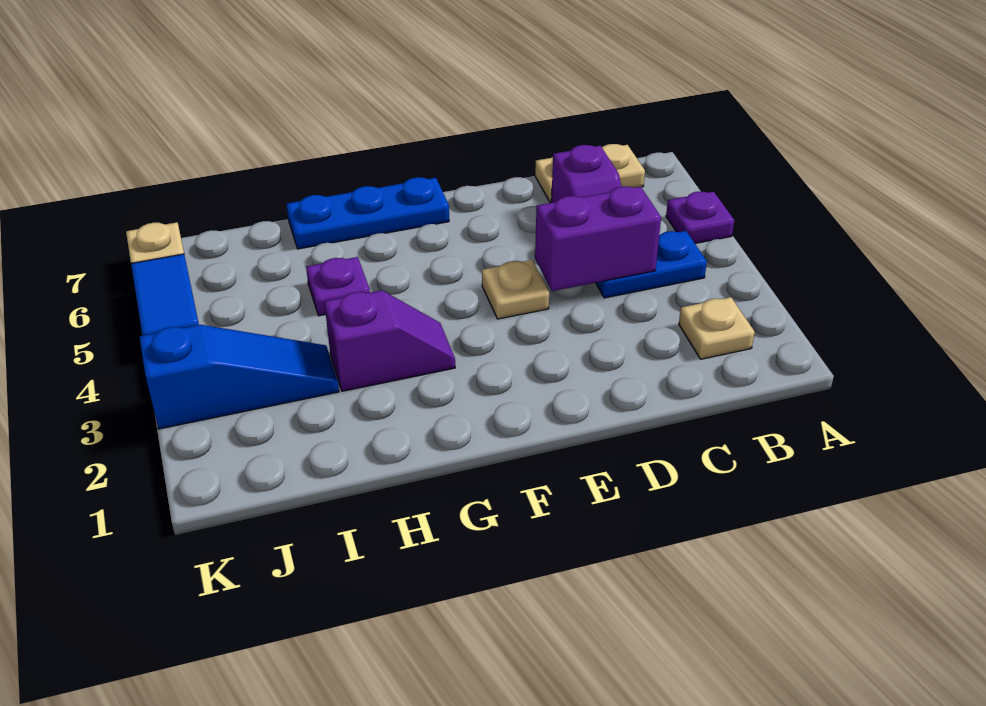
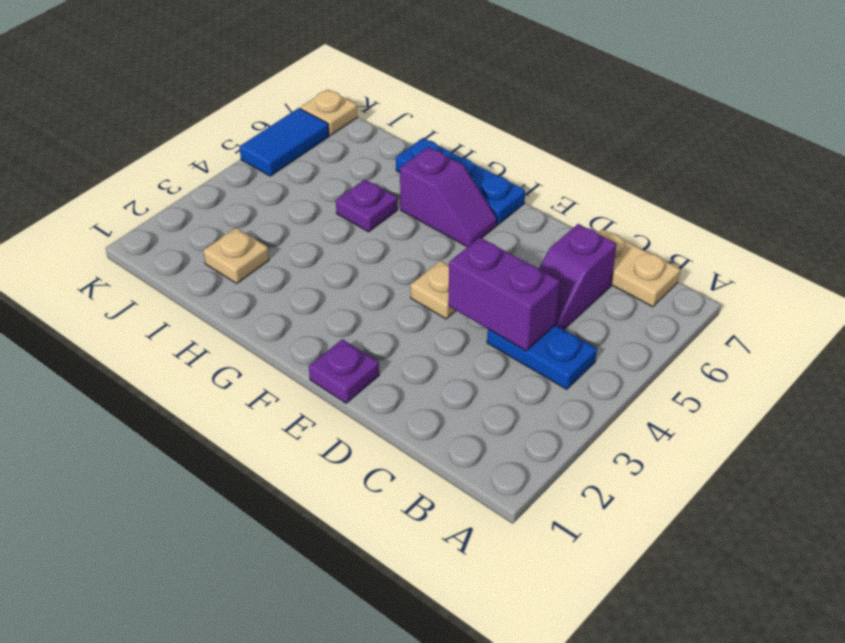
purple plate A5 level 1 -> purple plate E1 level 1
tan plate B2 level 1 -> tan plate I2 level 1
purple slope G3:H3 level 1 top H -> purple slope F6:G6 level 1 top G
blue slope I3:K3 level 1 top K -> none

